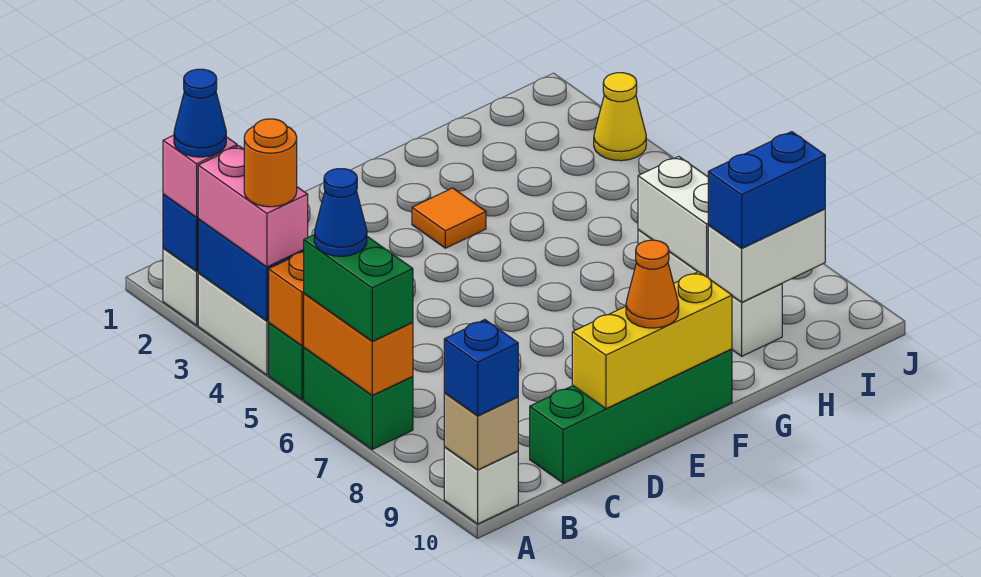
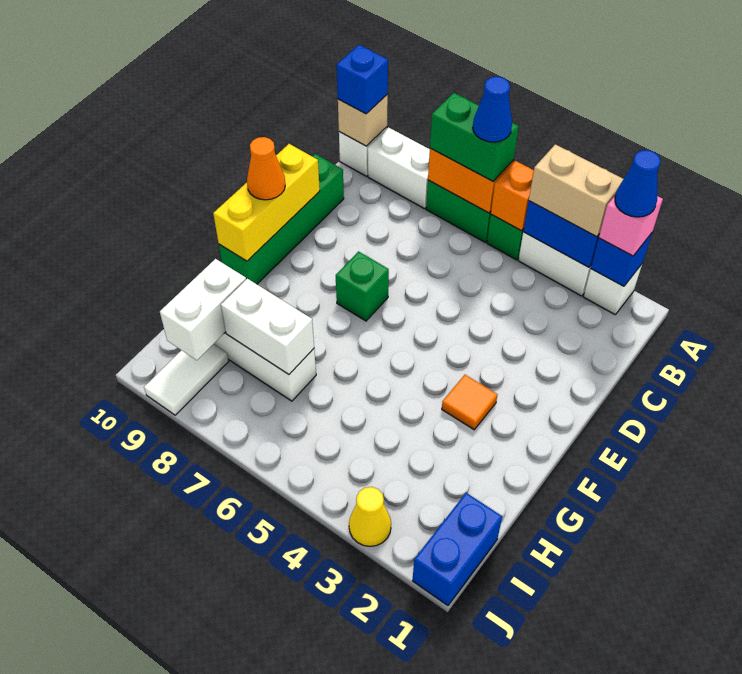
pink brick A3:A4 level 3 -> tan brick A3:A4 level 3
orange round brick A4 level 4 -> none
none -> white brick A8:A9 level 1
none -> green brick E7 level 1
blue brick H9:I9 level 3 -> blue brick I1:J1 level 1
none -> white tile I9:J9 level 1

